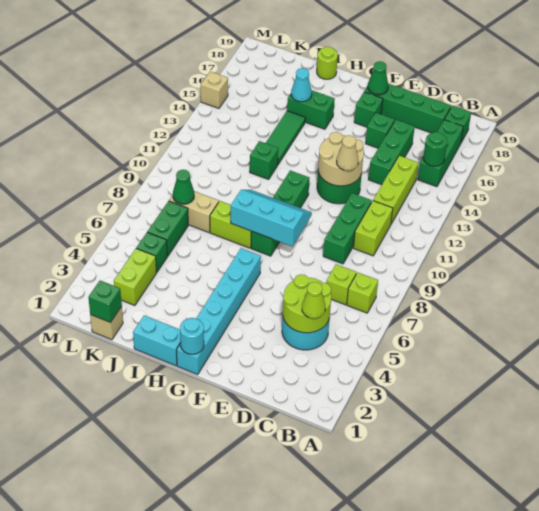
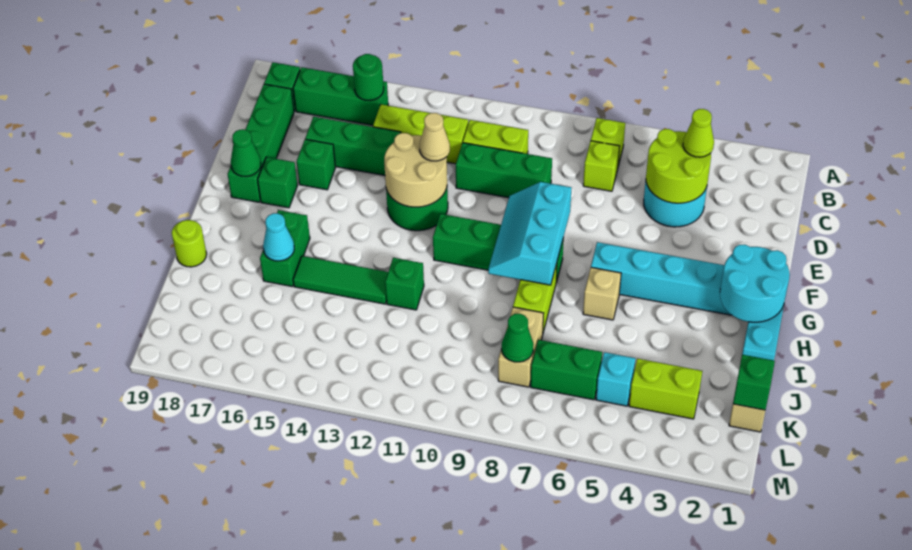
cyan round brick G1 level 2 -> cyan round brick G1:H2 level 2
green brick K5 level 1 -> cyan brick K5 level 1
tan brick M15 level 1 -> tan brick H6 level 1

